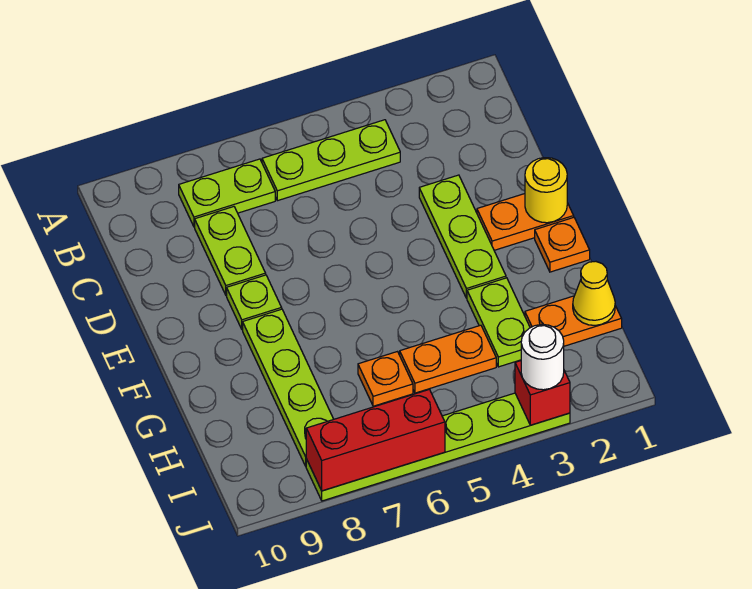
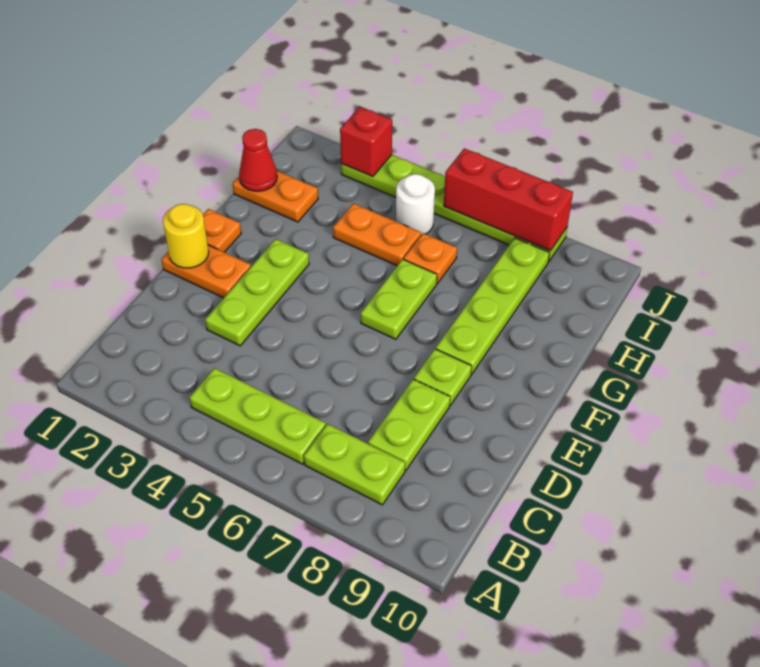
lime plate G3:H3 level 1 -> lime plate F6:G6 level 1
yellow cone H1 level 2 -> red cone H1 level 2
white round brick J3 level 3 -> white round brick I5 level 1

